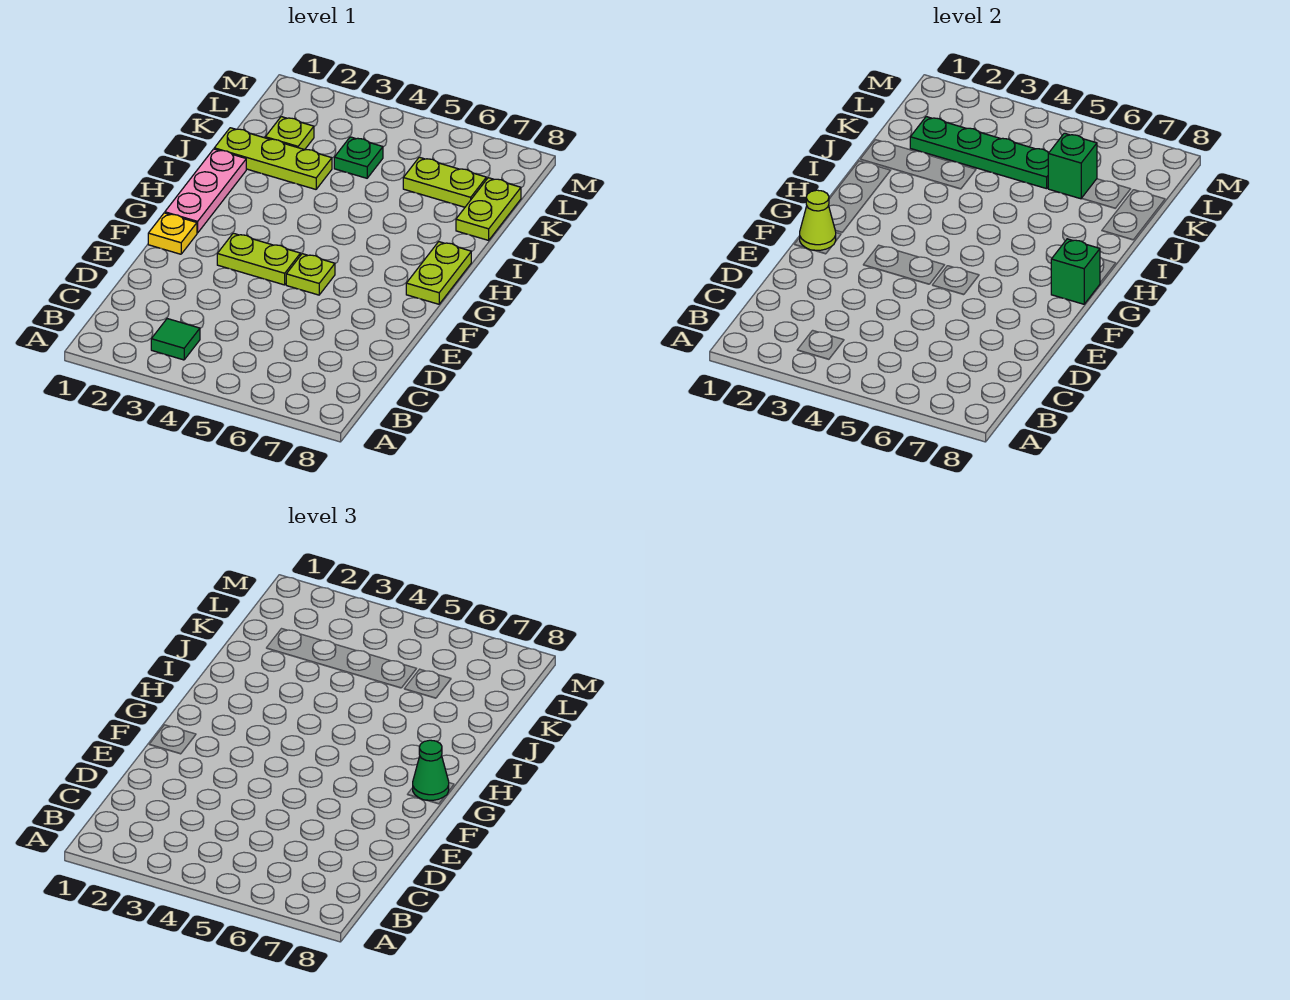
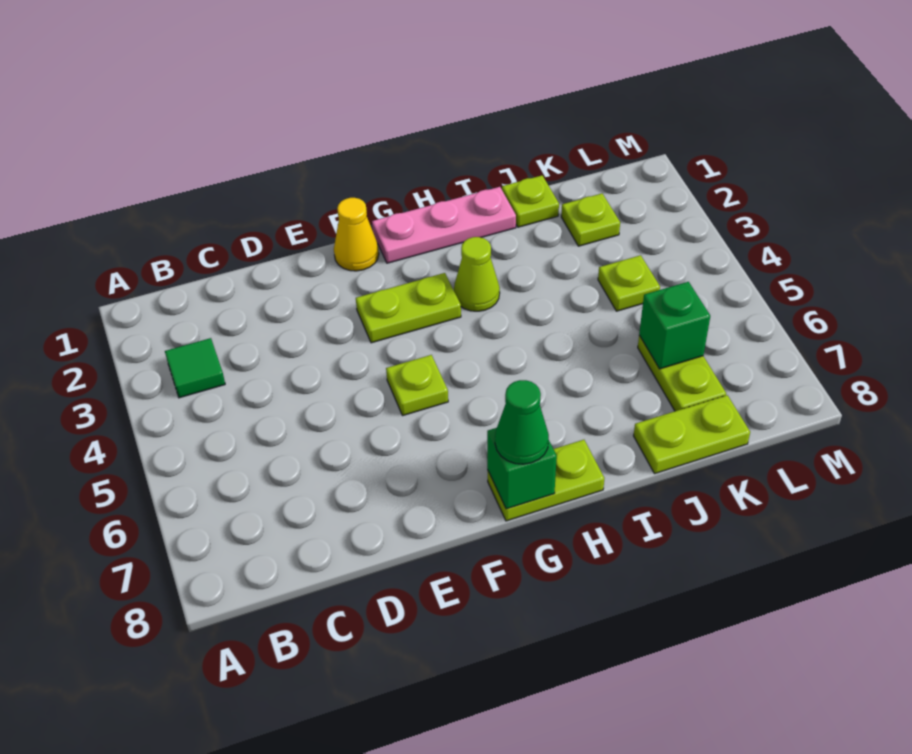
yellow plate F1 level 1 -> yellow cone F1 level 1
lime cone F1 level 2 -> lime cone H3 level 1
lime plate F3:F4 level 1 -> lime plate F3:G3 level 1
lime plate J1:J3 level 1 -> lime plate J1 level 1
green plate K2:K5 level 2 -> none
green plate K4 level 1 -> lime plate K4 level 1

